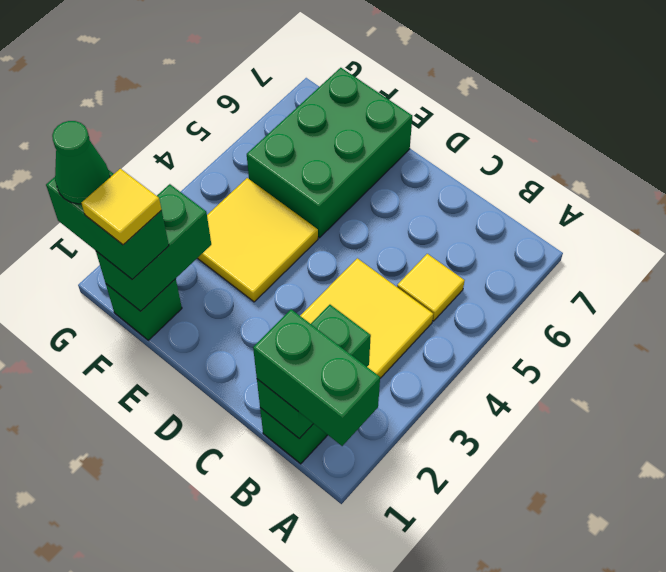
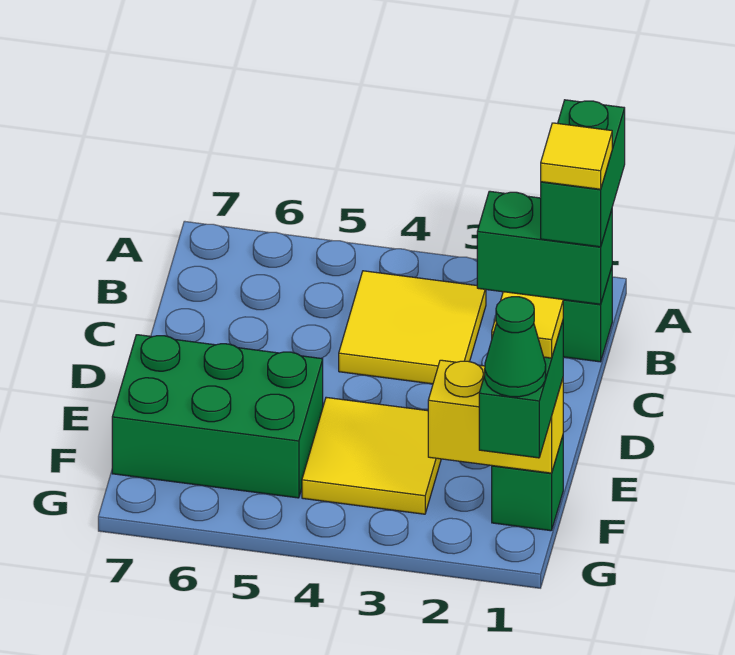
yellow tile B5 level 1 -> yellow tile B1 level 4
green brick F1:F2 level 2 -> yellow brick F1:F2 level 2

